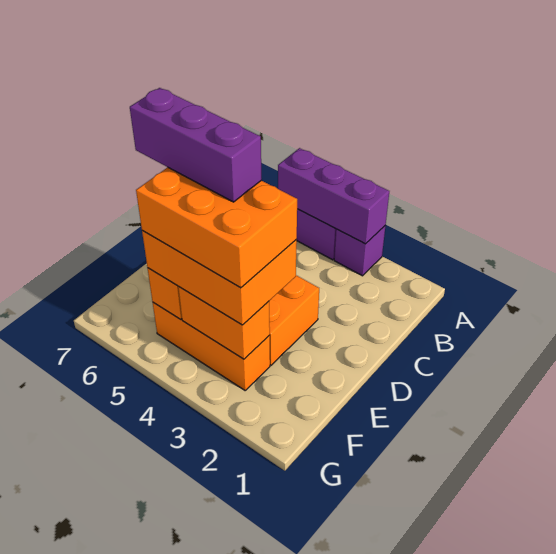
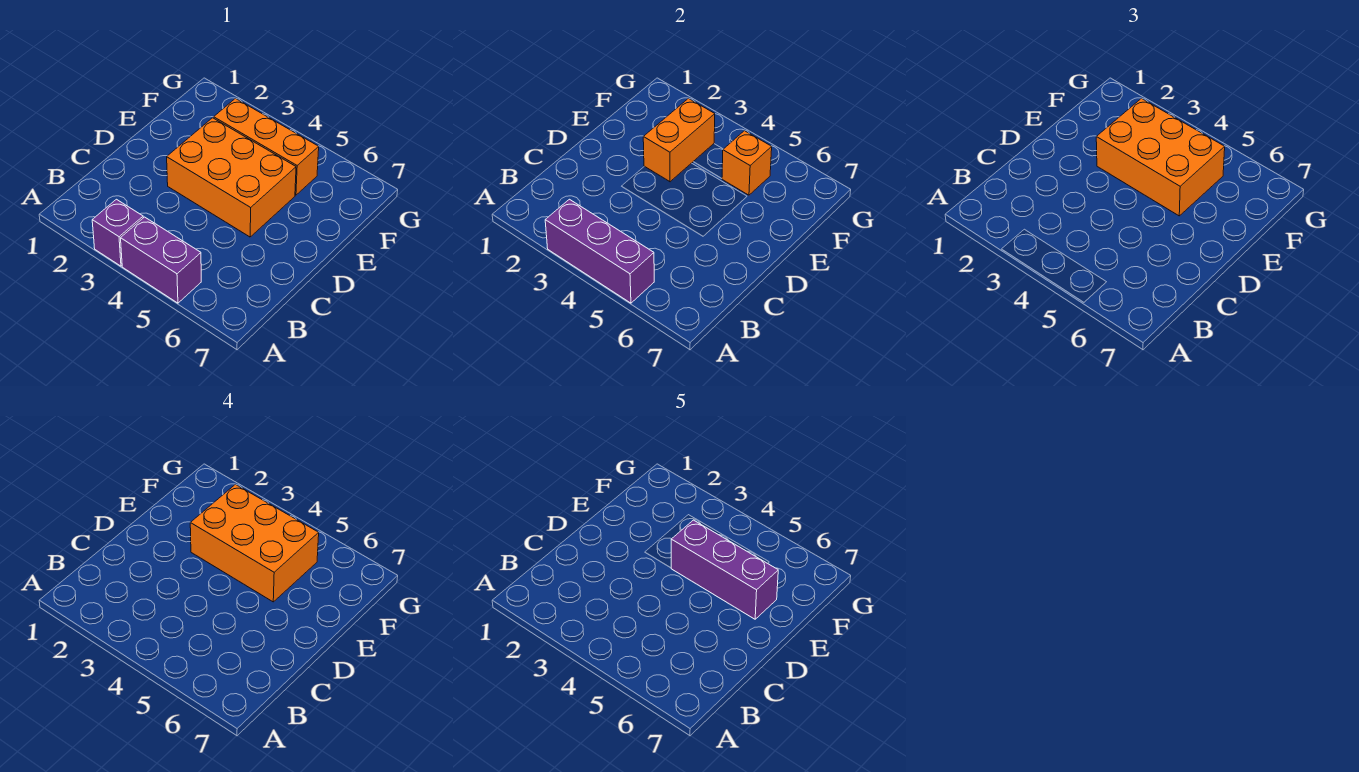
orange brick F3:F4 level 2 -> orange brick E3:F3 level 2

